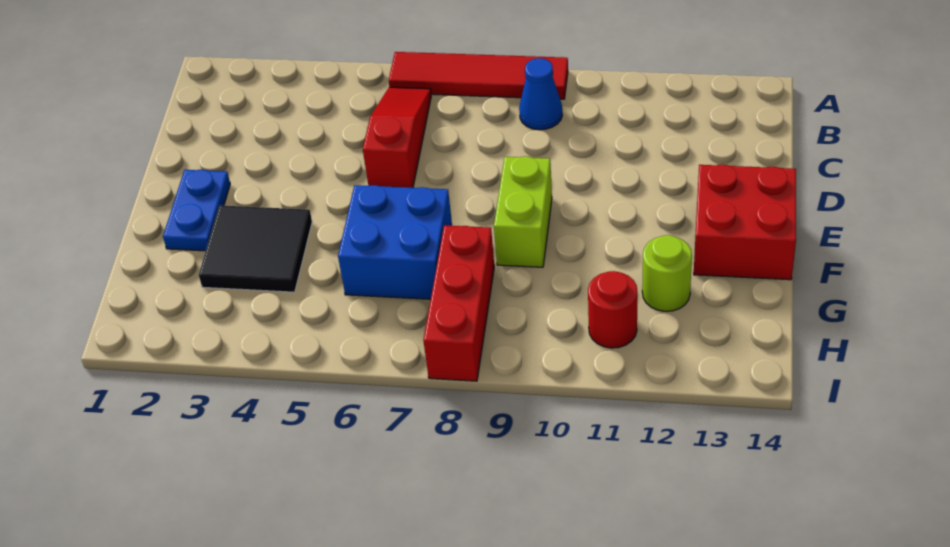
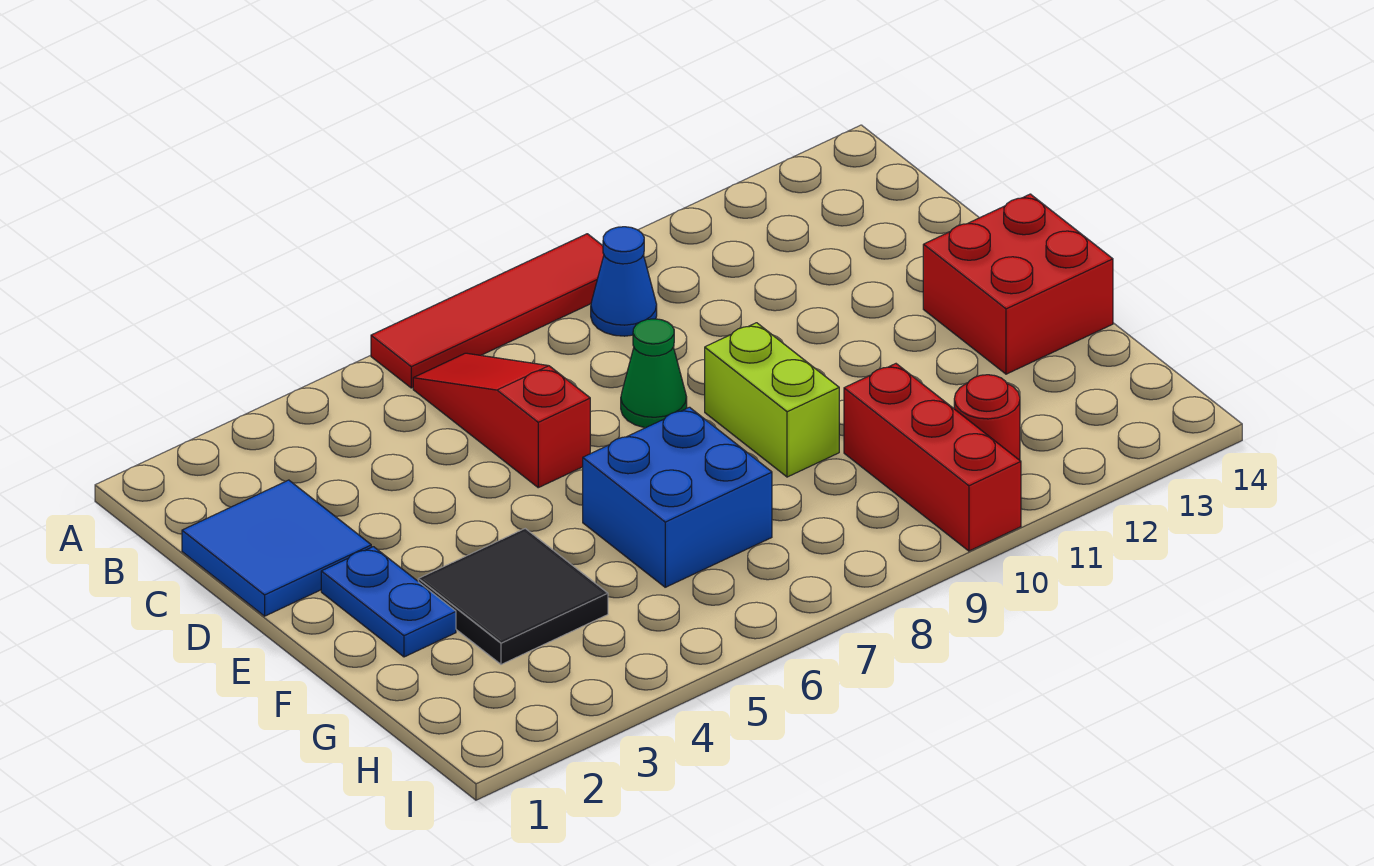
none -> blue tile C1:D2 level 1
none -> green cone D8 level 1
red brick G8:I8 level 1 -> red brick G10:I10 level 1
lime round brick G12 level 1 -> none

